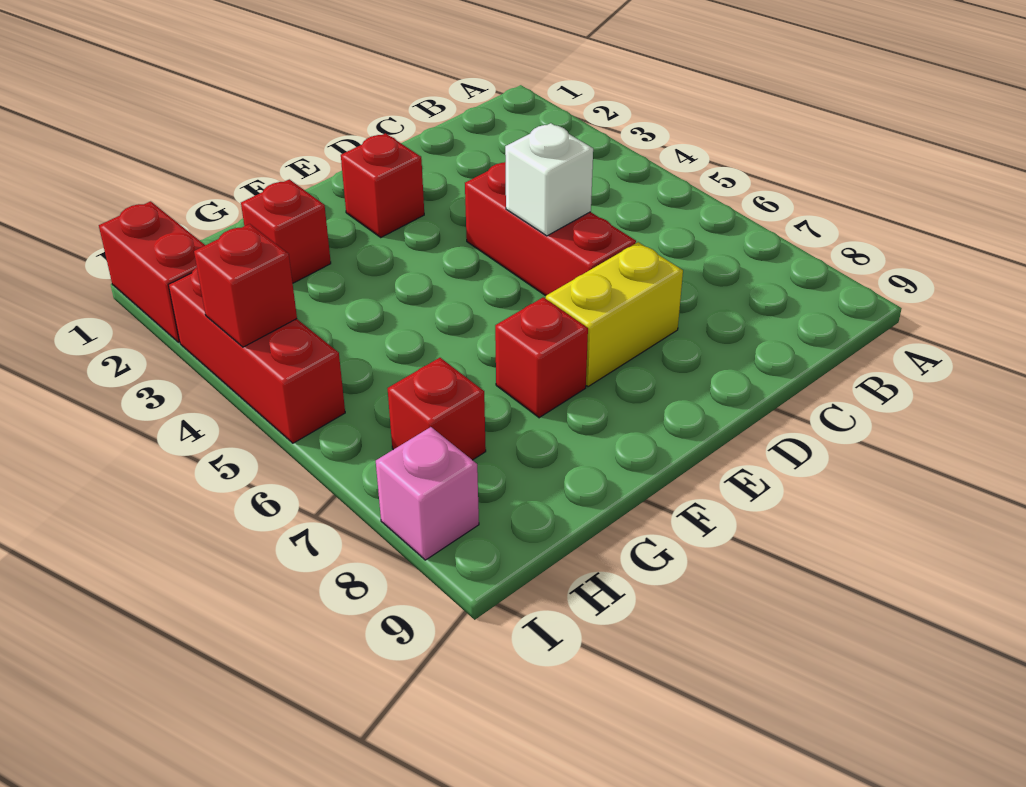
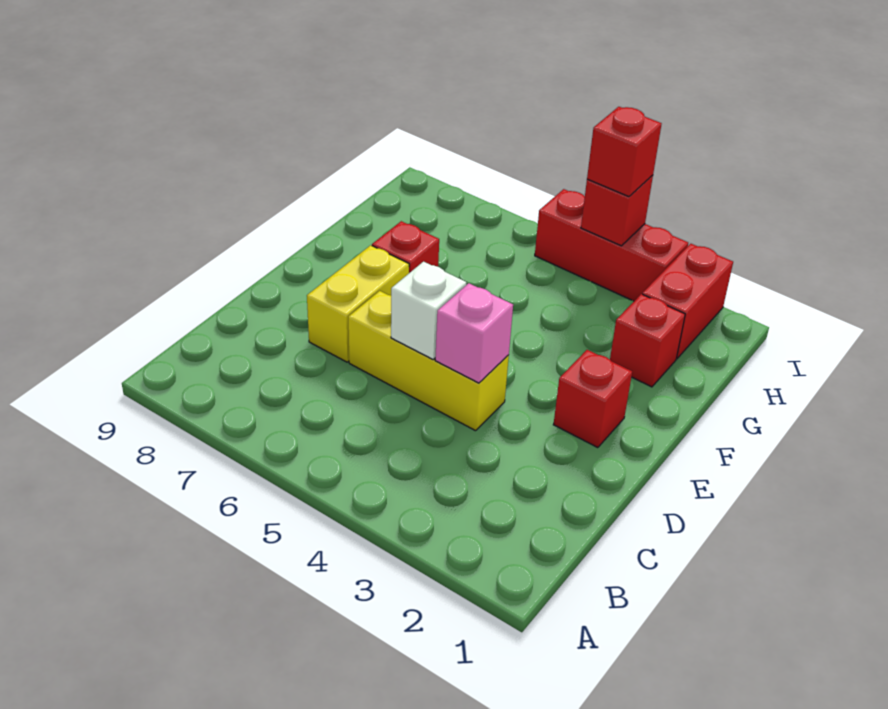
red brick D4:D6 level 1 -> yellow brick D4:D6 level 1
red brick H7 level 1 -> red brick I4 level 3
red brick I1:I2 level 1 -> red brick H2:I2 level 1
pink brick I8 level 1 -> pink brick D4 level 2

